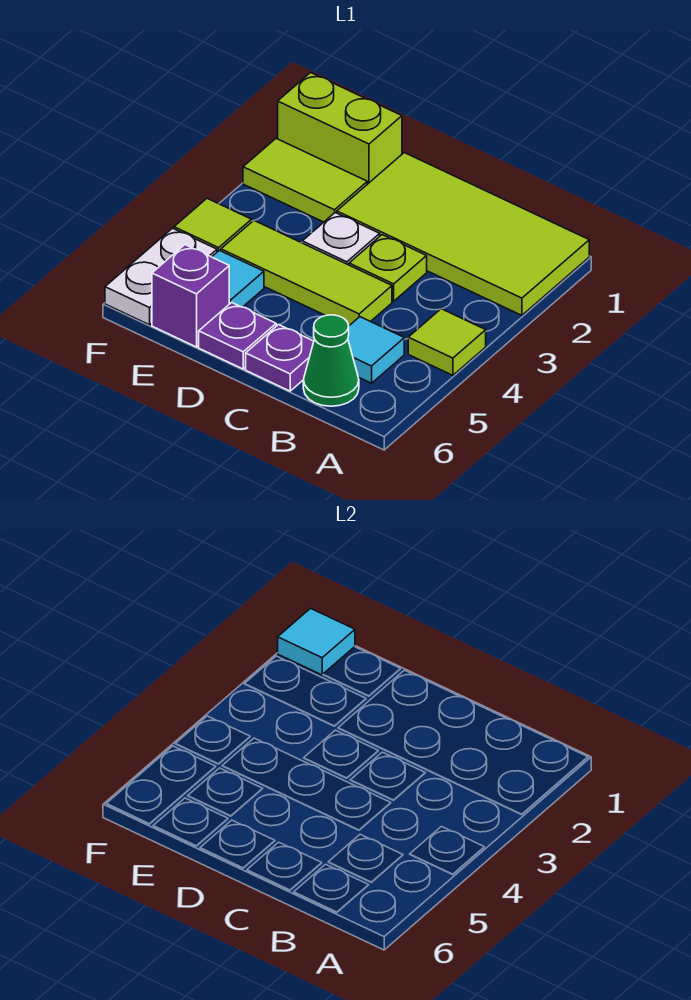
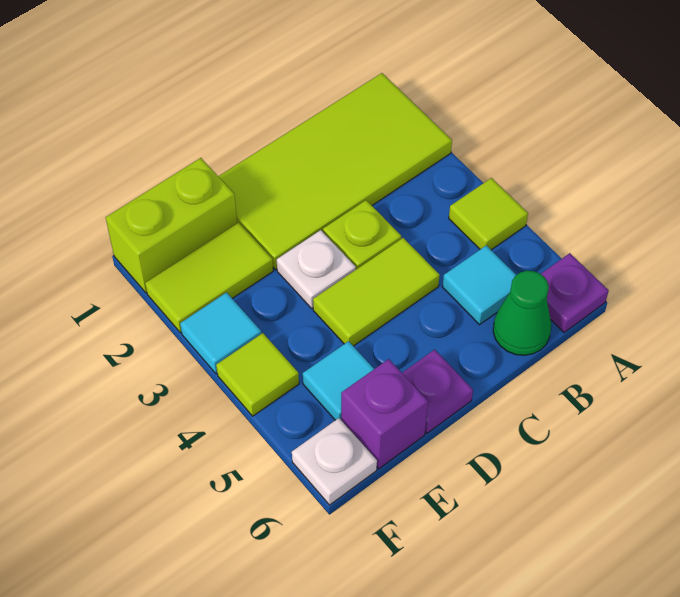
lime tile C4:E4 level 1 -> lime tile C4:D4 level 1
purple plate C6 level 1 -> purple plate A6 level 1
cyan tile F1 level 2 -> cyan tile F3 level 1
white plate F5:F6 level 1 -> white plate F6 level 1

